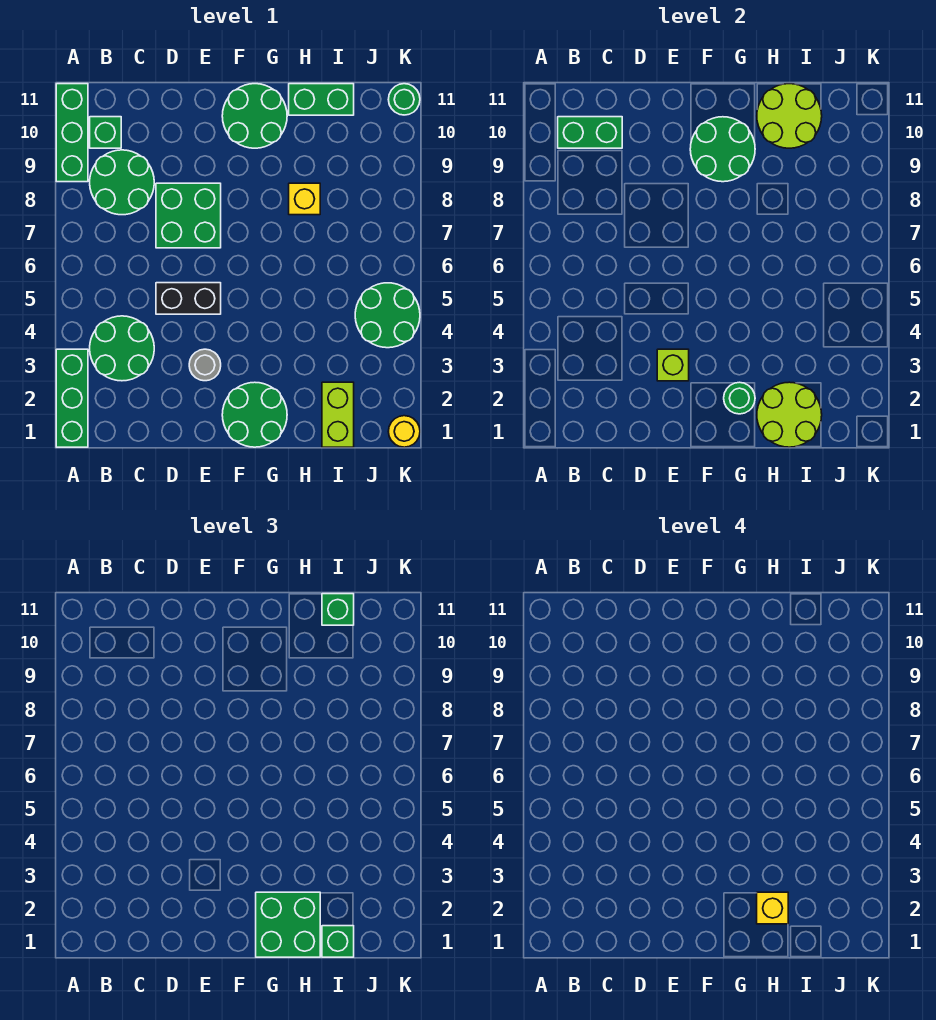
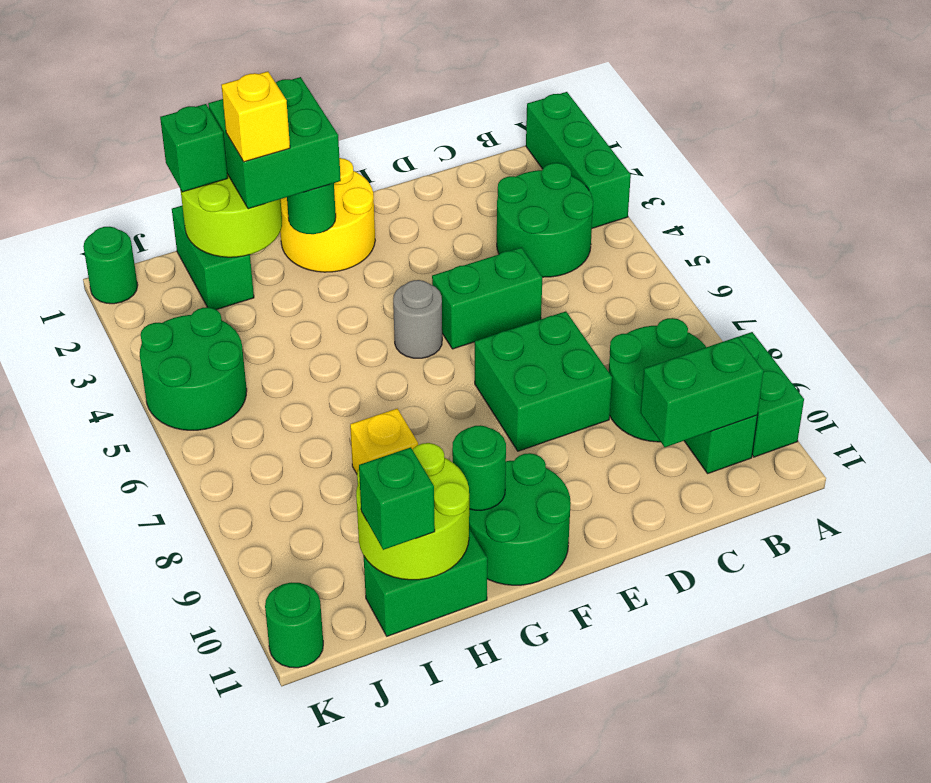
green brick A9:A11 level 1 -> green brick A9:A10 level 1
black brick D5:E5 level 1 -> green brick D5:E5 level 1
grey round brick E3 level 1 -> grey round brick F5 level 1
lime brick E3 level 2 -> none
green round brick F1:G2 level 1 -> yellow round brick F1:G2 level 1
green round brick F9:G10 level 2 -> green round brick G10 level 2
lime brick I1:I2 level 1 -> green brick I1:I2 level 1
yellow round brick K1 level 1 -> green round brick K1 level 1

